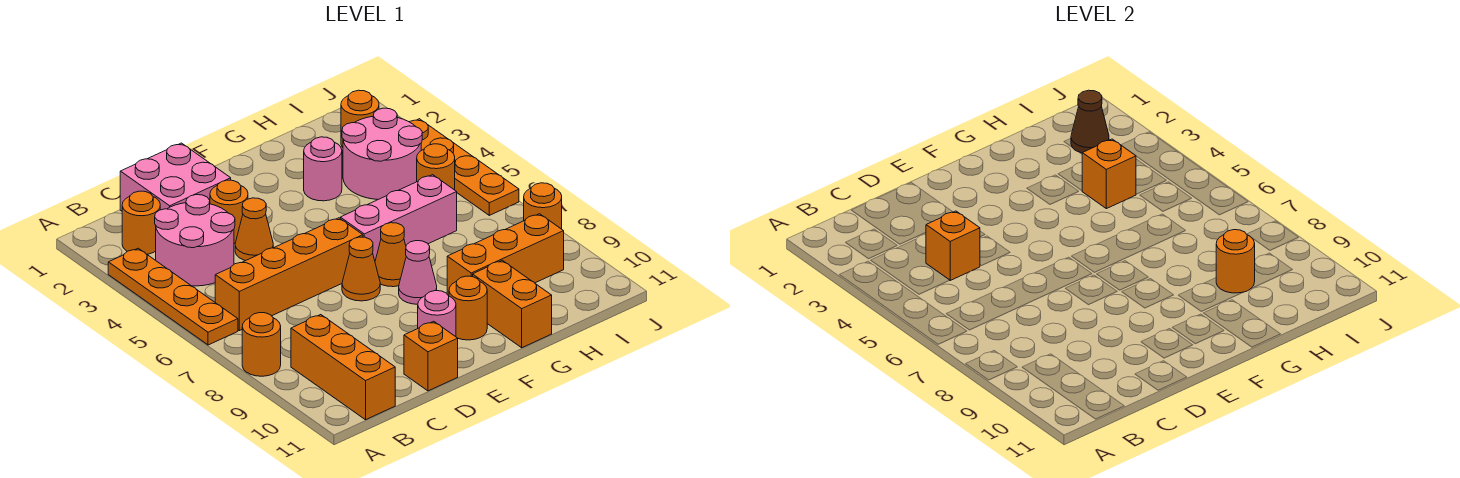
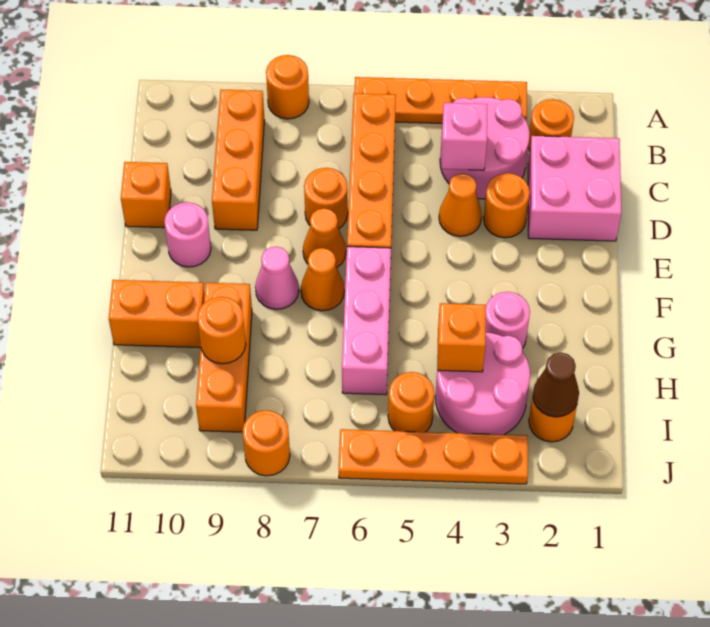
orange brick B9:B11 level 1 -> orange brick B9:D9 level 1
orange brick C4 level 2 -> pink brick C4 level 2
orange round brick F10 level 1 -> orange round brick D7 level 1

